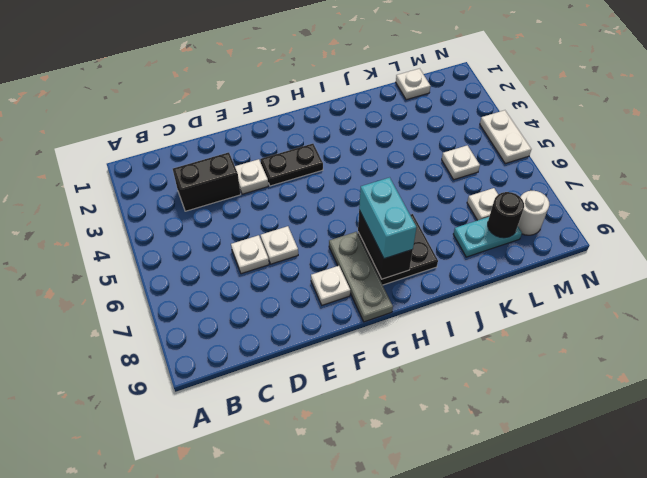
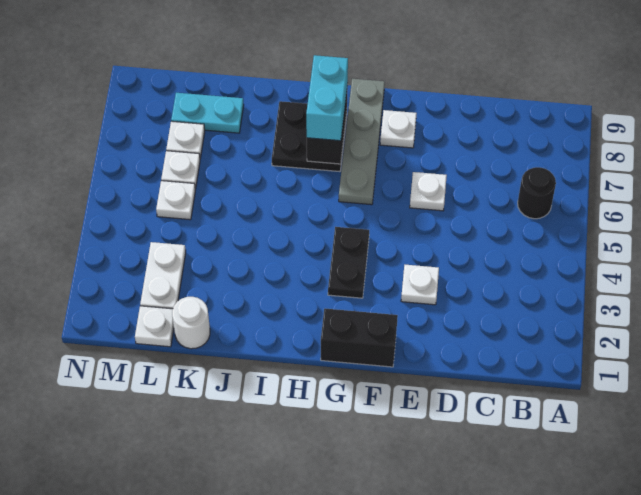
black brick C3:D3 level 1 -> black brick F1:G1 level 1
white plate D6 level 1 -> white plate L6 level 1
black plate F3:G3 level 1 -> black plate G3:G4 level 1
grey plate G7:G9 level 1 -> grey plate G6:G9 level 1
black round brick L8 level 2 -> black round brick B6 level 1
white round brick M8 level 1 -> white round brick K1 level 1
white plate N4:N5 level 1 -> white plate L2:L3 level 1

